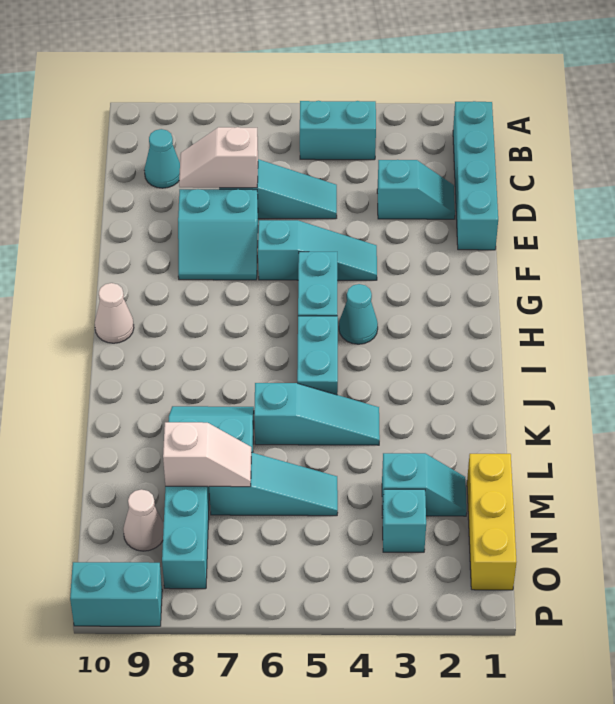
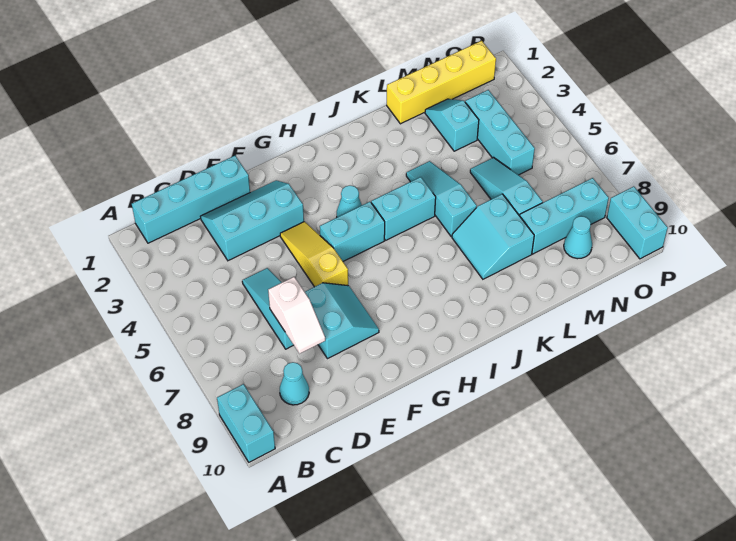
cyan brick B4:B5 level 1 -> cyan brick A9:A10 level 1
cyan slope D2:D3 level 1 top 3 -> cyan slope D2:F3 level 1 top 3
cyan slope F4:F6 level 1 top 6 -> yellow slope F4:F6 level 1 top 6
white cone H10 level 1 -> none
yellow brick M1:O1 level 1 -> yellow brick L1:O1 level 1
white slope M7:M8 level 2 top 8 -> none
cyan brick N3 level 1 -> cyan brick N3:N5 level 1
white cone N9 level 1 -> cyan cone N9 level 1

